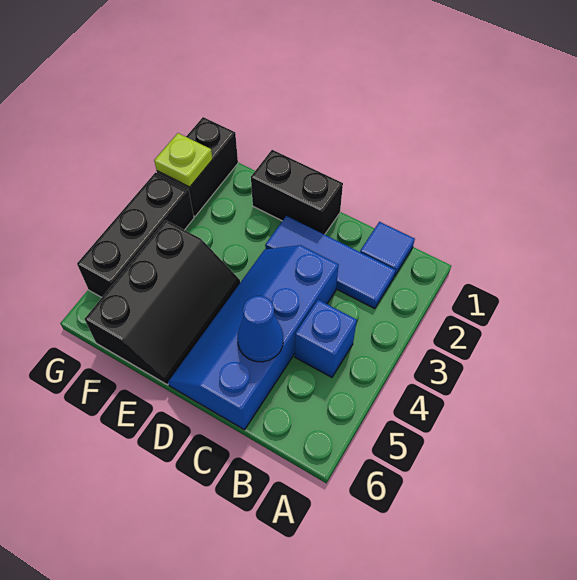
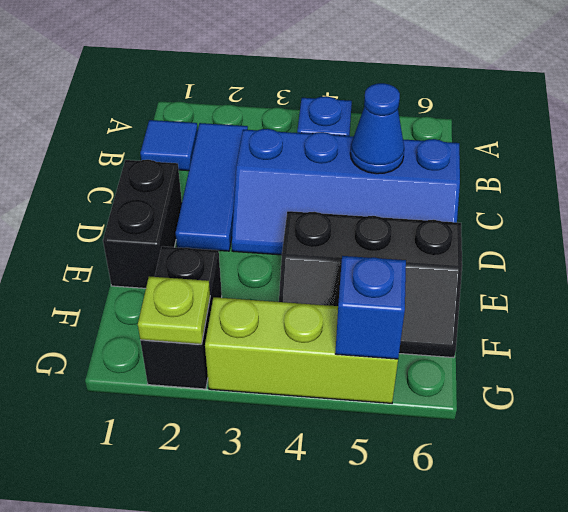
black slope E4:F6 level 1 top F -> black slope E4:F6 level 1 top E
black brick G1:G2 level 1 -> black brick F2:G2 level 1
black brick G3:G5 level 1 -> lime brick G3:G5 level 1
none -> blue brick G5 level 2

